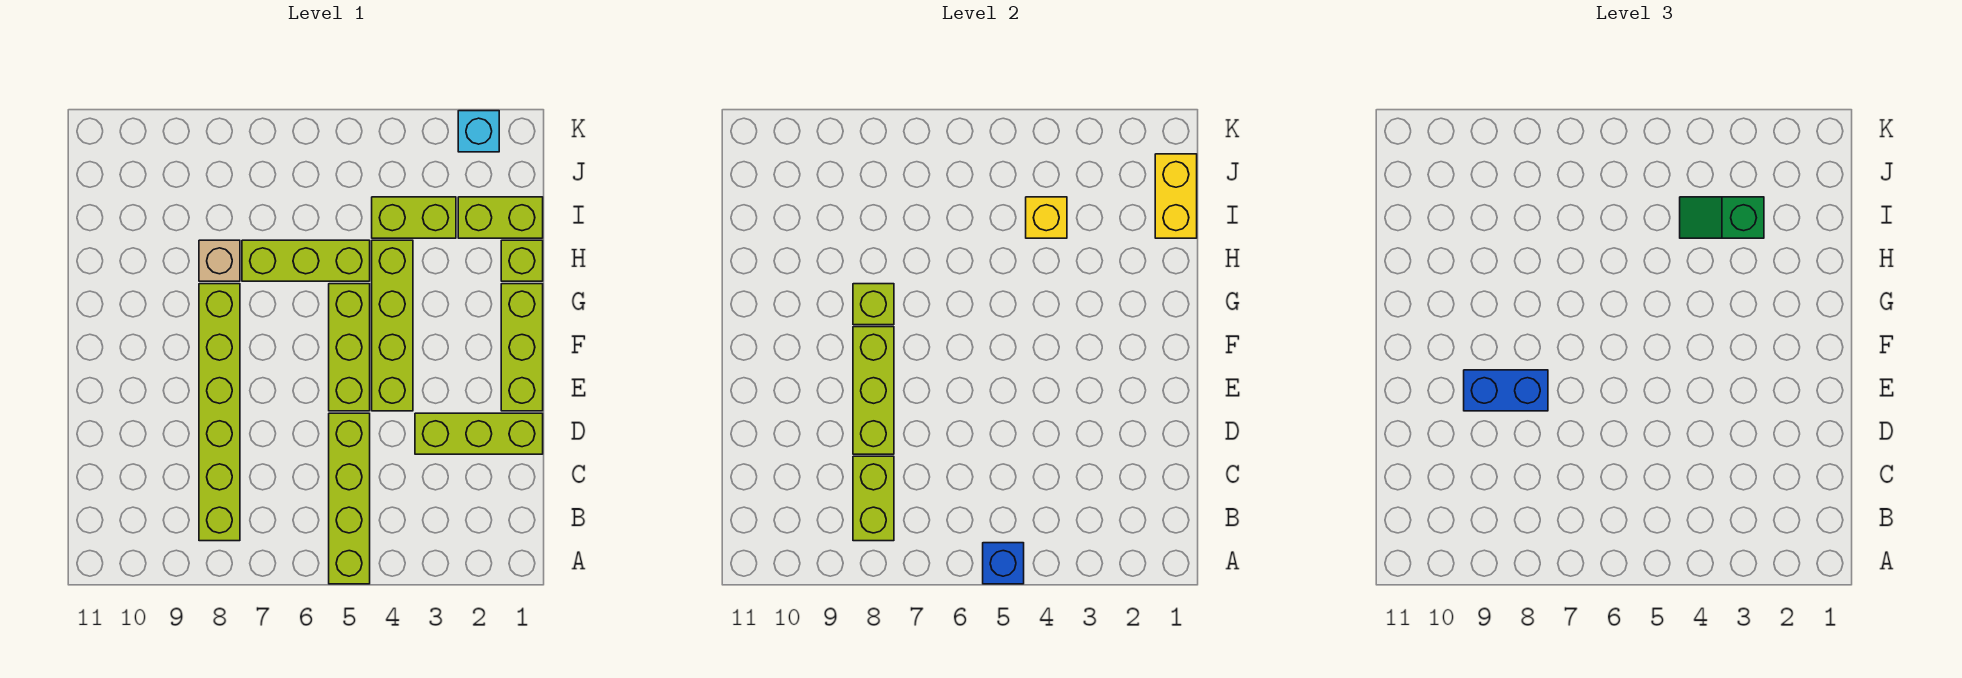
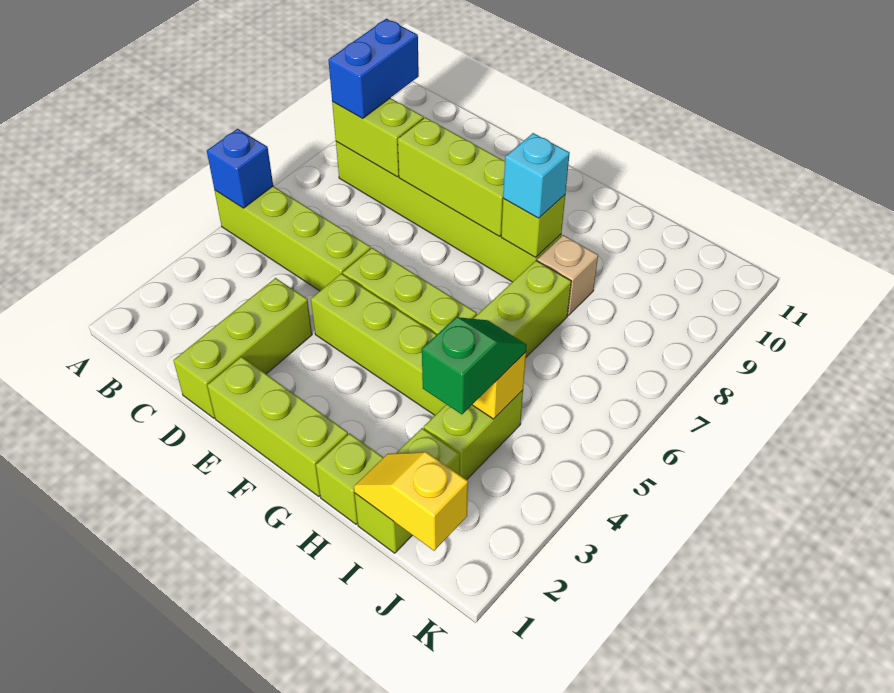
blue brick E8:E9 level 3 -> blue brick B8:B9 level 3
yellow brick I1:J1 level 2 -> yellow slope I1:J1 level 2 top J
cyan brick K2 level 1 -> cyan brick G8 level 3

